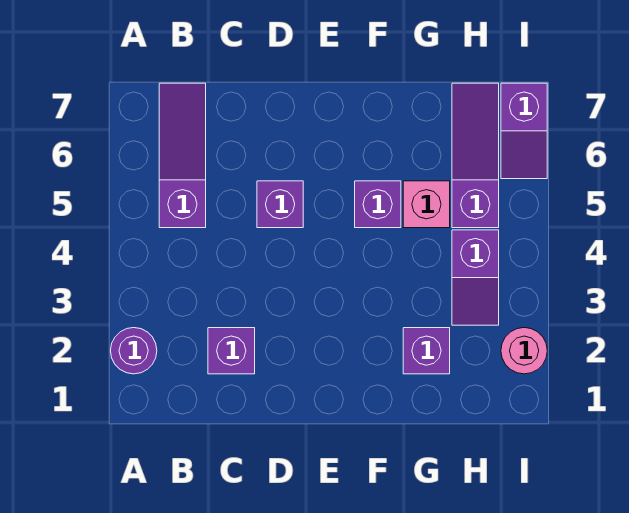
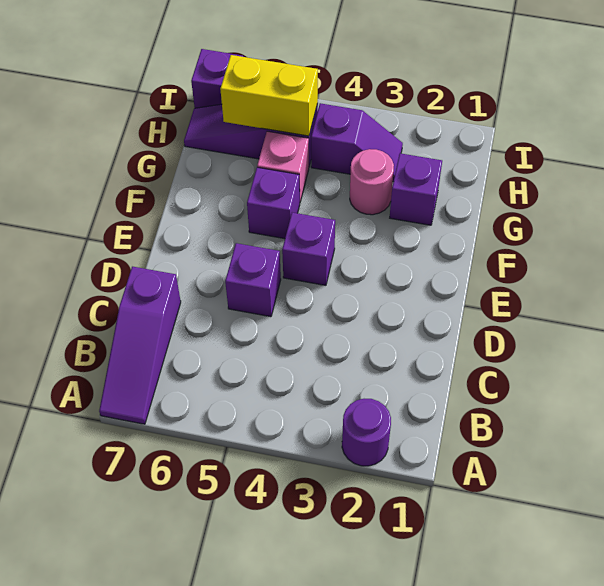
purple slope B5:B7 level 1 top 5 -> purple slope A7:C7 level 1 top C
purple brick C2 level 1 -> purple brick E4 level 1
none -> yellow brick H5:H6 level 2
pink round brick I2 level 1 -> pink round brick G3 level 1

